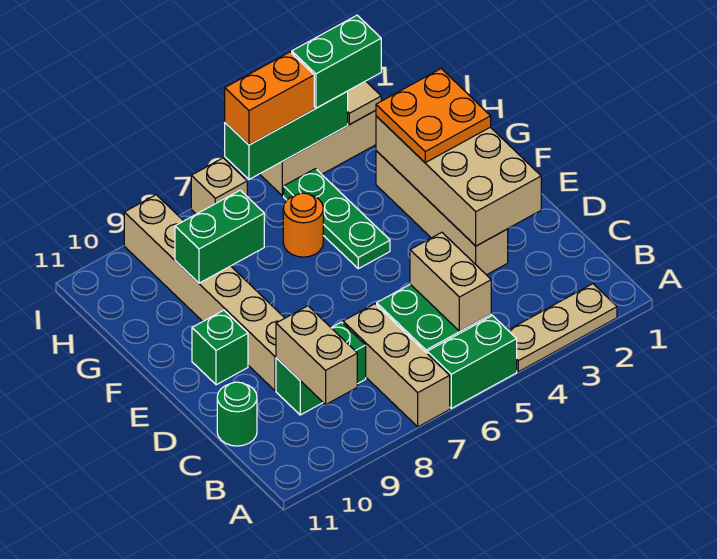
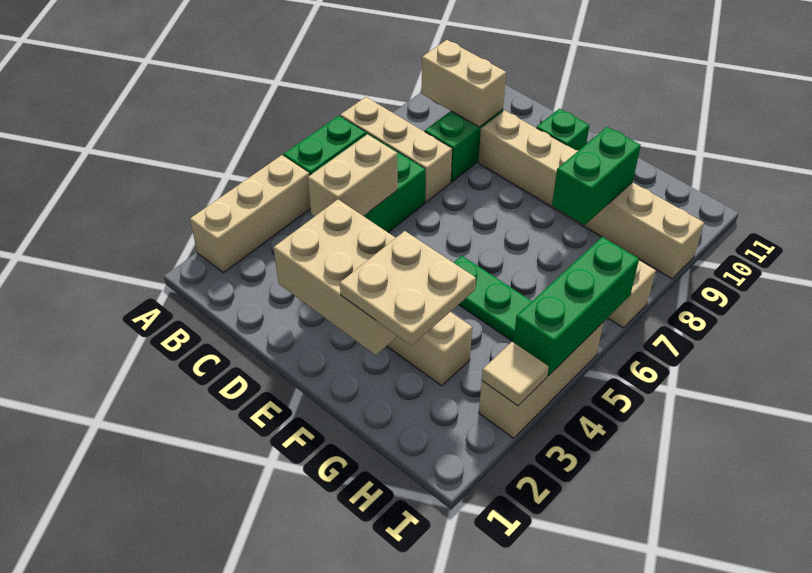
tan plate A2:A4 level 1 -> tan brick A2:A4 level 1
tan brick B5:C5 level 2 -> tan brick C4:C5 level 2
green round brick C11 level 1 -> none
tan brick D2:G3 level 2 -> tan brick D2:F3 level 2
orange plate F2:G3 level 3 -> tan plate F2:G3 level 3
orange round brick G6 level 1 -> none
green brick I3:I4 level 3 -> none
orange brick I5:I6 level 3 -> none

